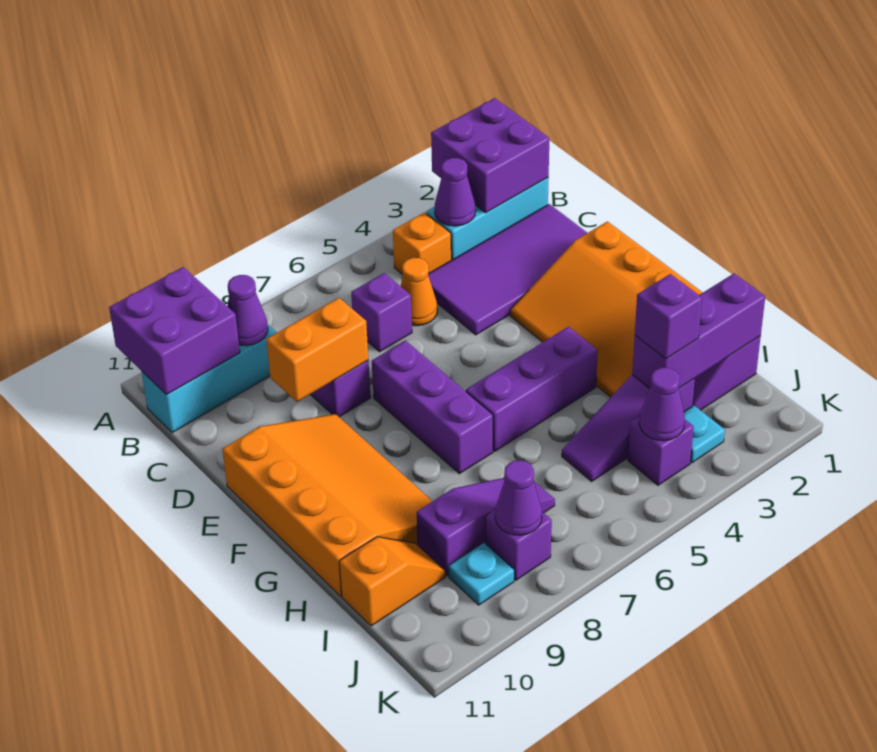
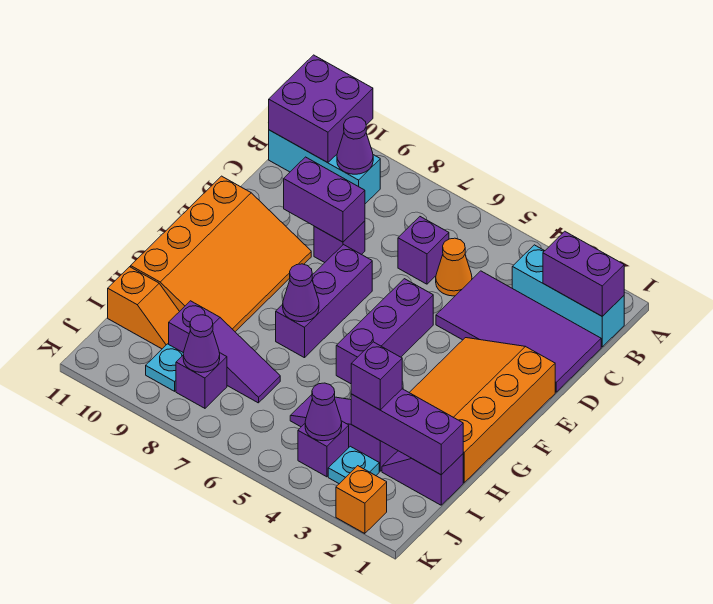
purple brick A1:B2 level 2 -> purple brick B1:B2 level 2
purple cone B3 level 2 -> purple cone G7 level 2
orange brick B4 level 1 -> orange brick K2 level 1
orange brick D8:D9 level 2 -> purple brick D8:D9 level 2
purple brick G4:G6 level 1 -> purple brick E5:G5 level 1

